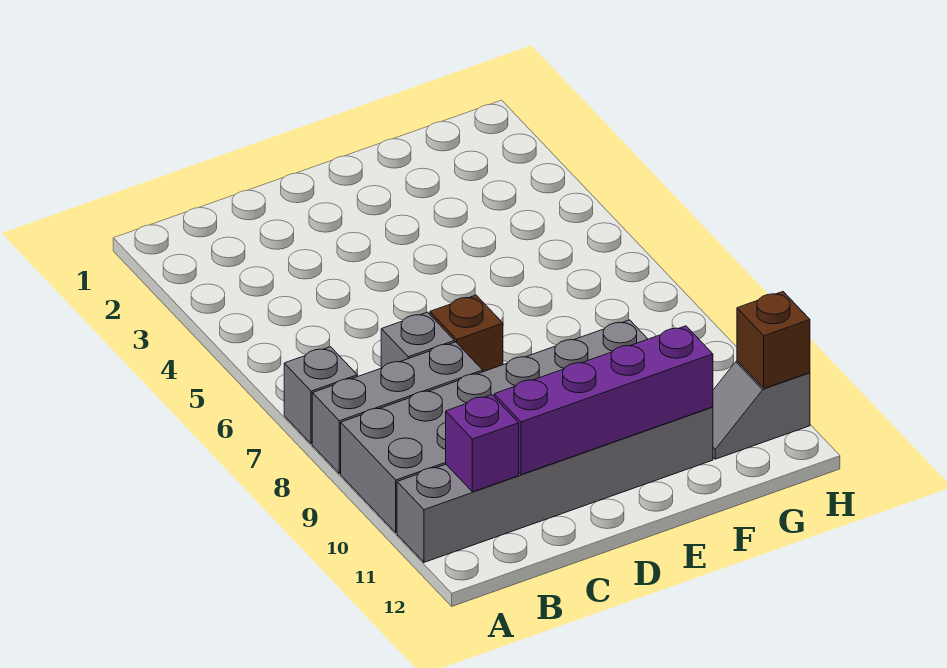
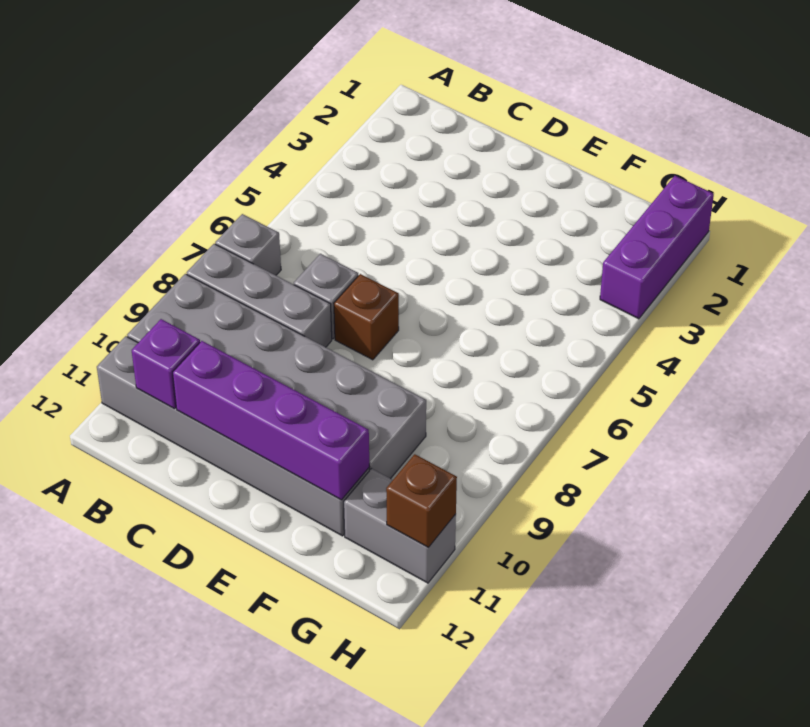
grey slope G11:H11 level 1 top H -> grey brick G11:H11 level 1
none -> purple brick H1:H3 level 1

